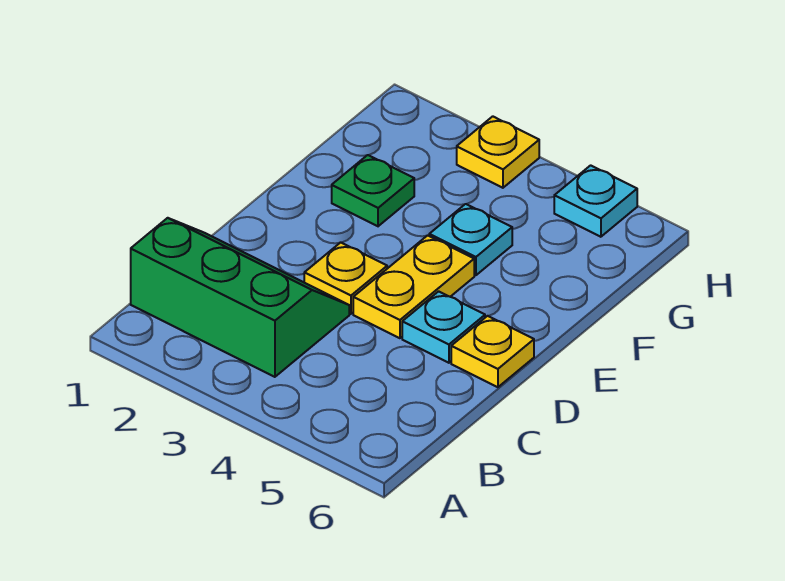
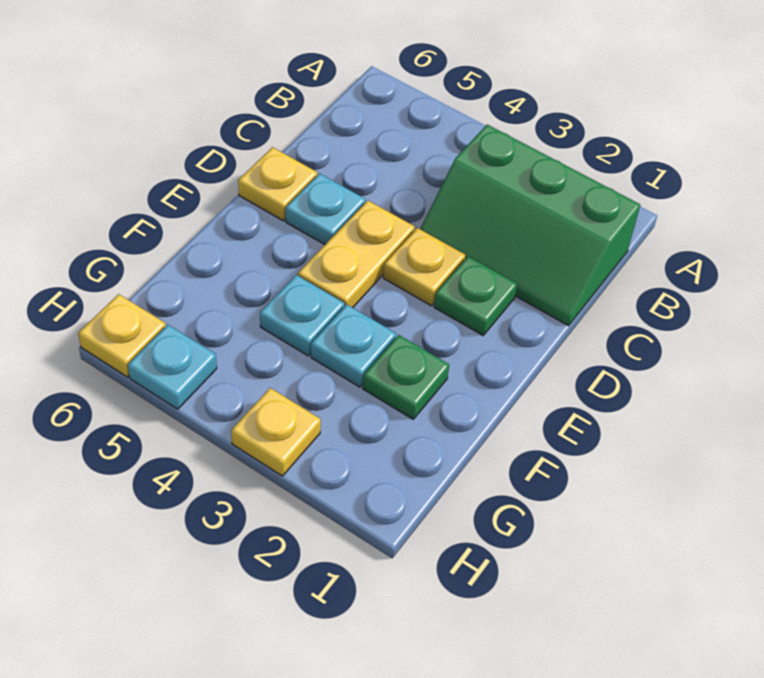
none -> green plate D2 level 1
none -> cyan plate F3 level 1
none -> yellow plate H6 level 1

